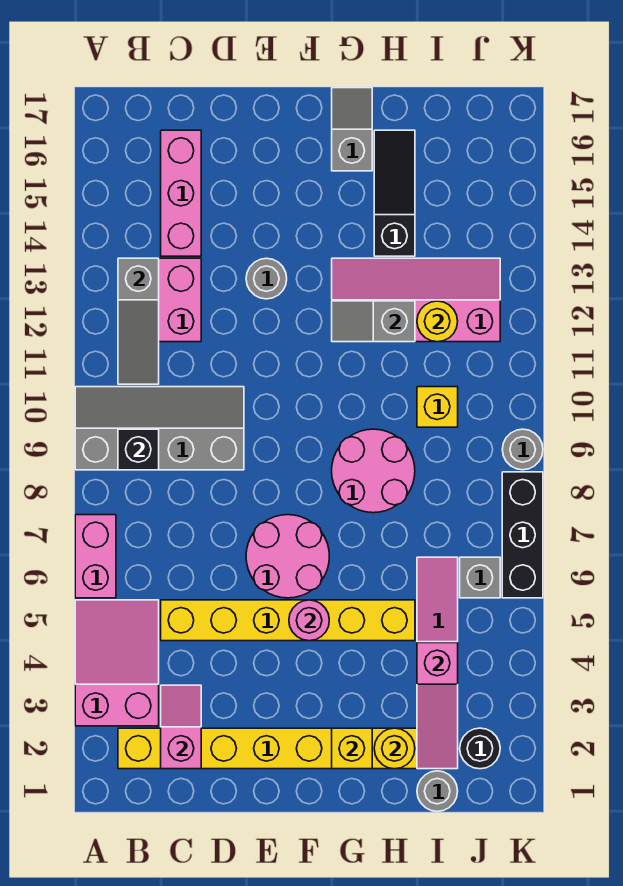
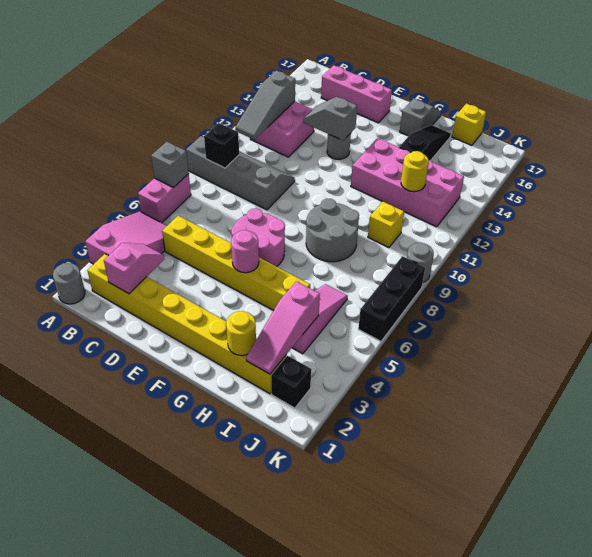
pink brick C14:C16 level 1 -> pink brick C16:E16 level 1
yellow brick G2 level 2 -> yellow brick I17 level 1
pink round brick G8:H9 level 1 -> grey round brick G8:H9 level 1
pink slope G12:J13 level 1 top 12 -> pink brick G12:J13 level 1
grey slope G12:H12 level 2 top H -> grey slope D13:E13 level 2 top E
grey round brick I1 level 1 -> grey round brick A1 level 1
black round brick J2 level 1 -> black brick J2 level 1
grey brick J6 level 1 -> grey brick A7 level 2

